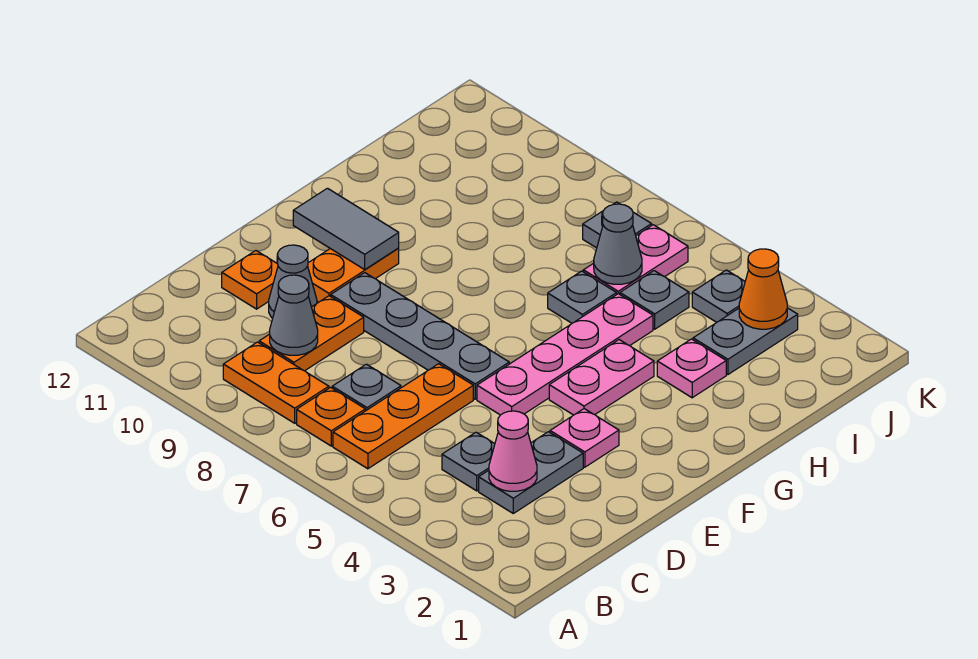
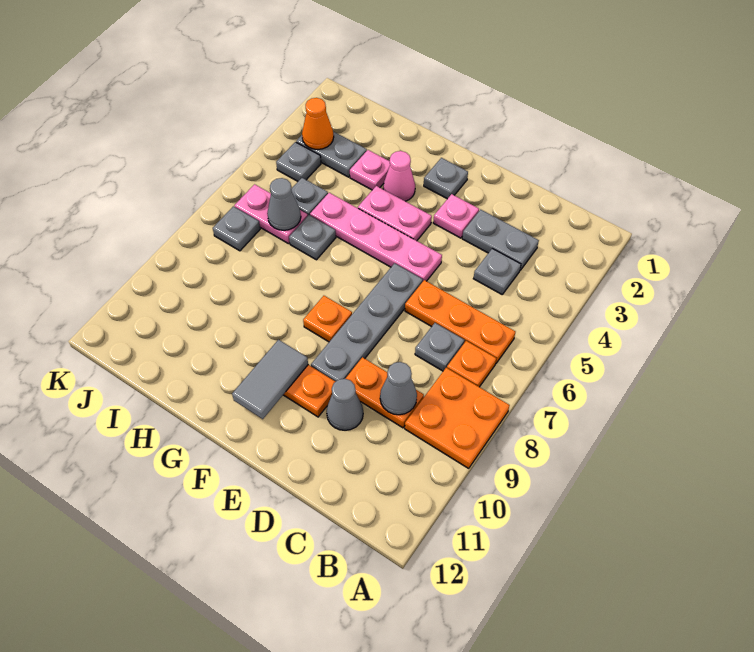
orange plate B8:B9 level 1 -> orange plate A8:B9 level 1
pink cone C3 level 2 -> pink cone G3 level 1
orange plate D11 level 1 -> orange plate F8 level 1
none -> grey plate F2 level 1

